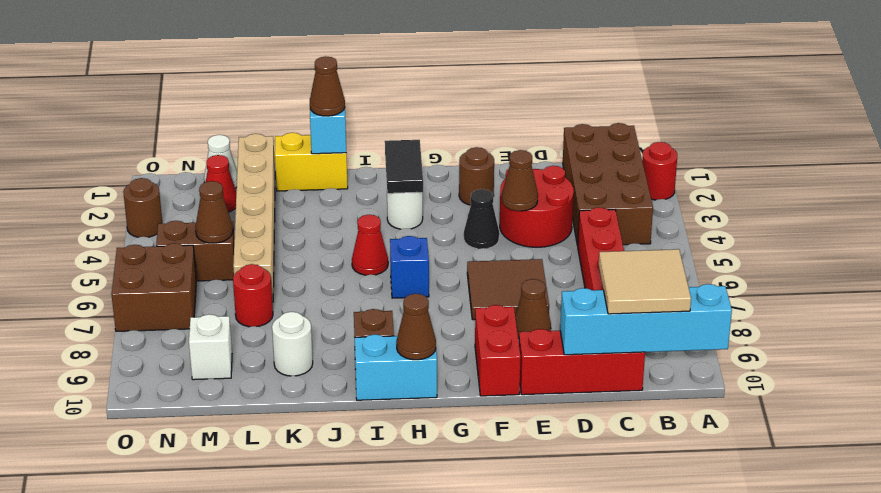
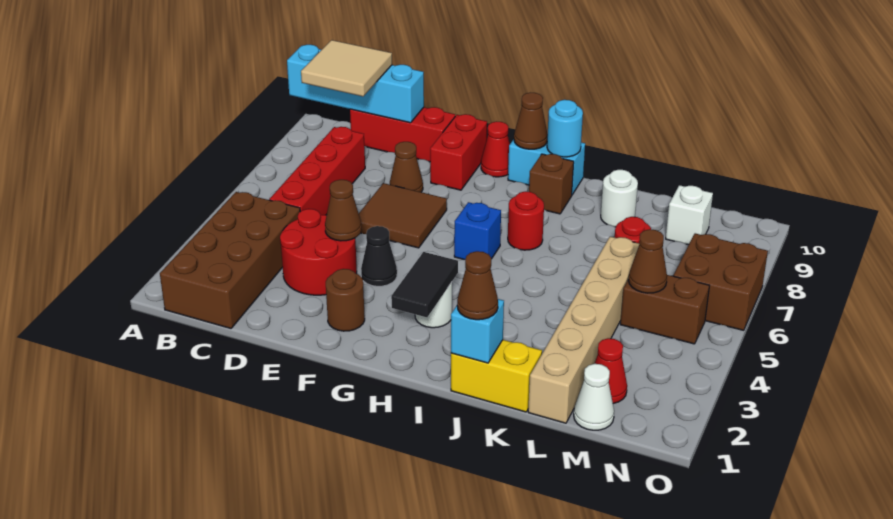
red round brick A2 level 1 -> red round brick I7 level 1
red cone I5 level 1 -> red cone G10 level 1
none -> cyan round brick I10 level 2
brown round brick O3 level 1 -> none

